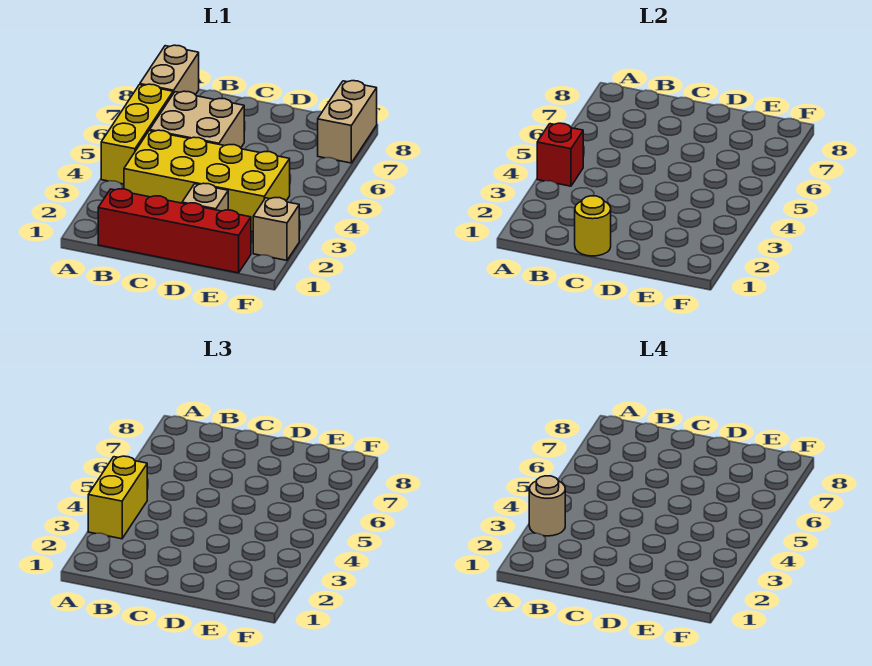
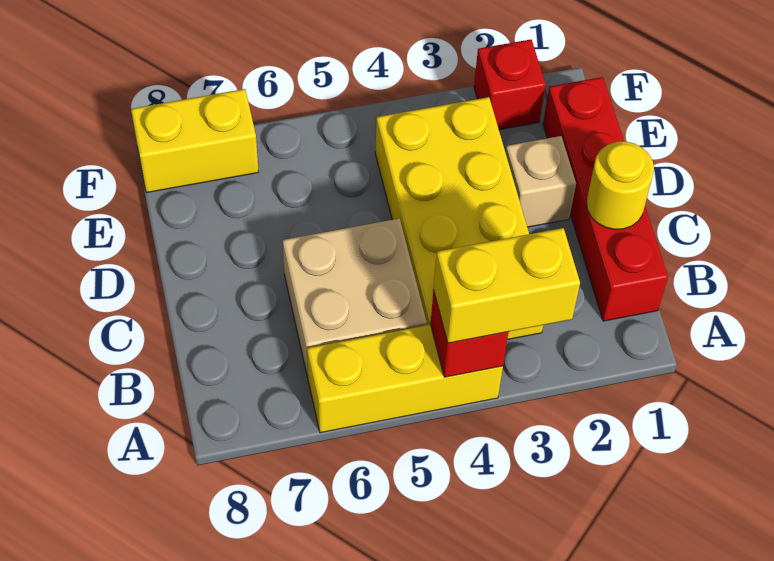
tan round brick A3 level 4 -> none
tan brick A7:A8 level 1 -> none
tan brick F2 level 1 -> red brick F2 level 1
tan brick F7:F8 level 1 -> yellow brick F7:F8 level 1

